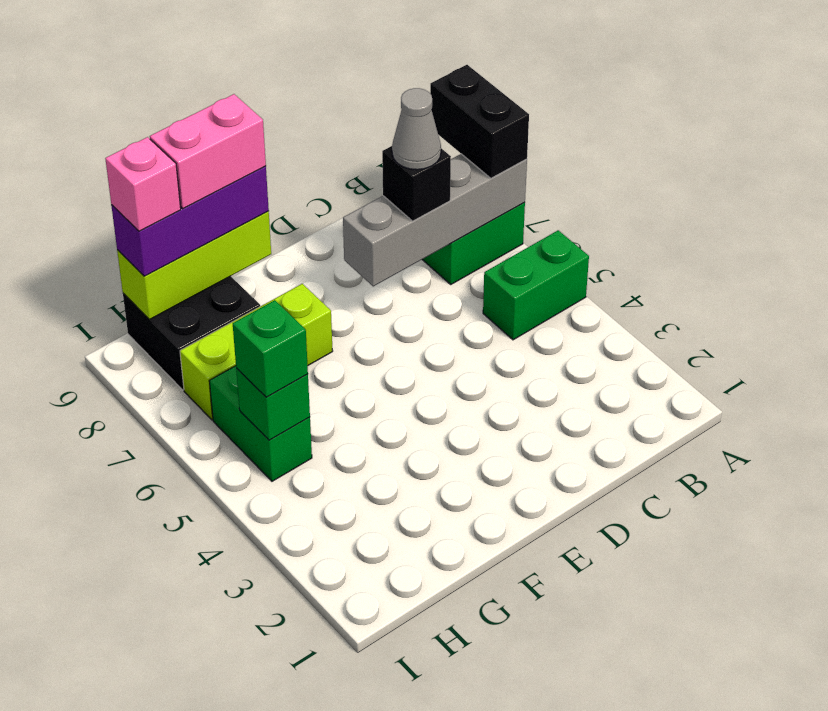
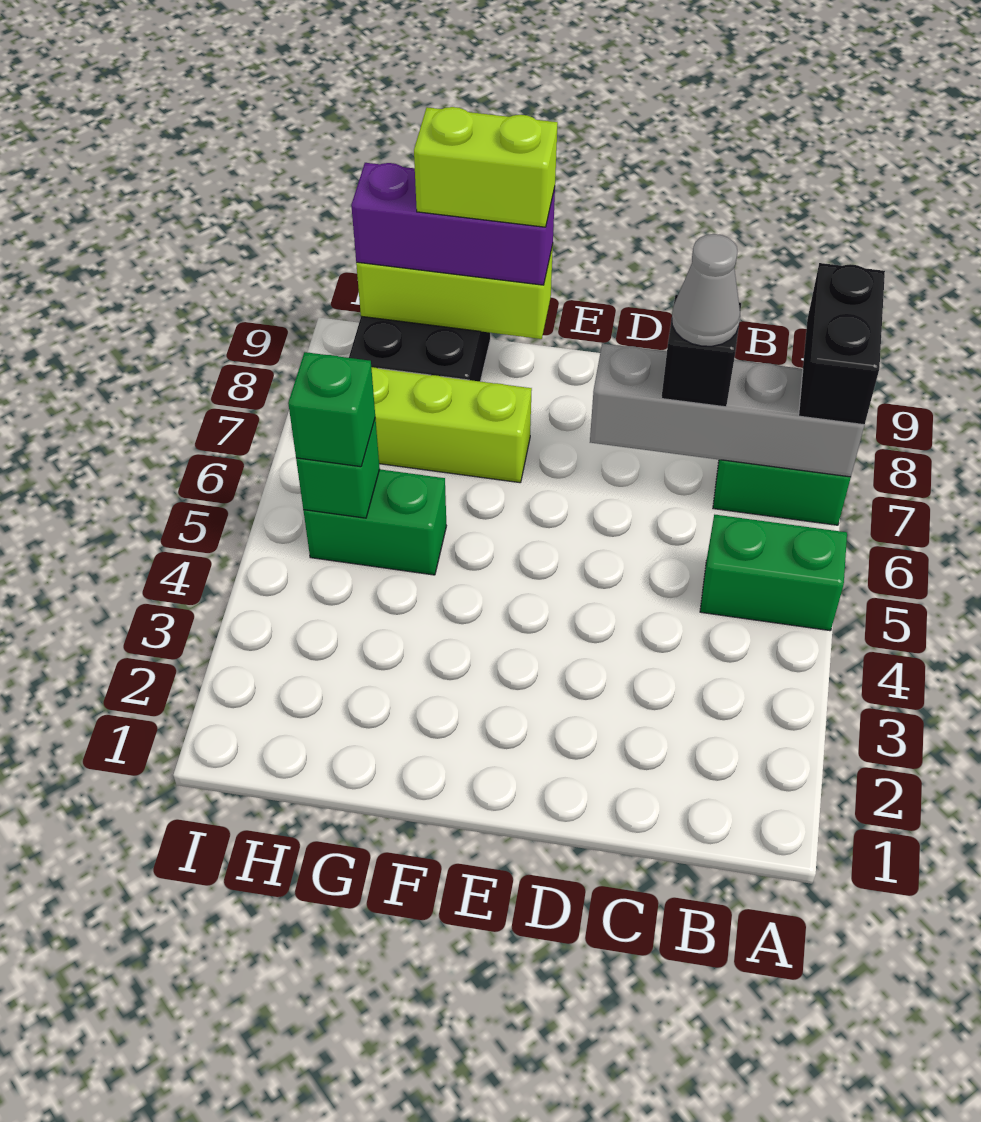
pink brick F9:G9 level 4 -> lime brick F9:G9 level 4
green brick H5:H6 level 1 -> green brick G5:H5 level 1
pink brick H9 level 4 -> none

